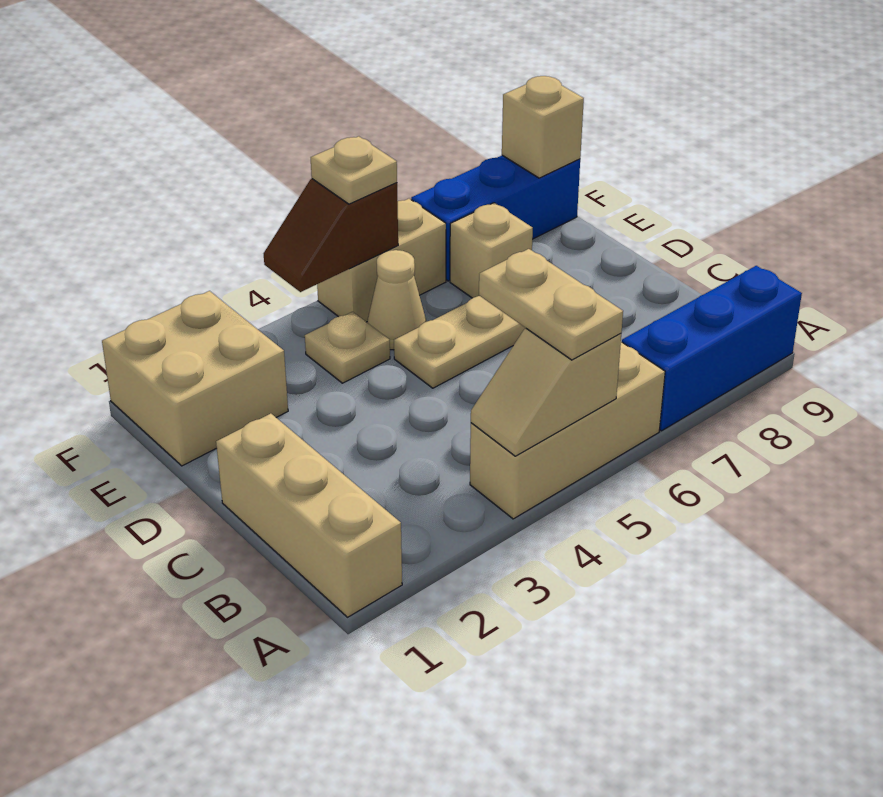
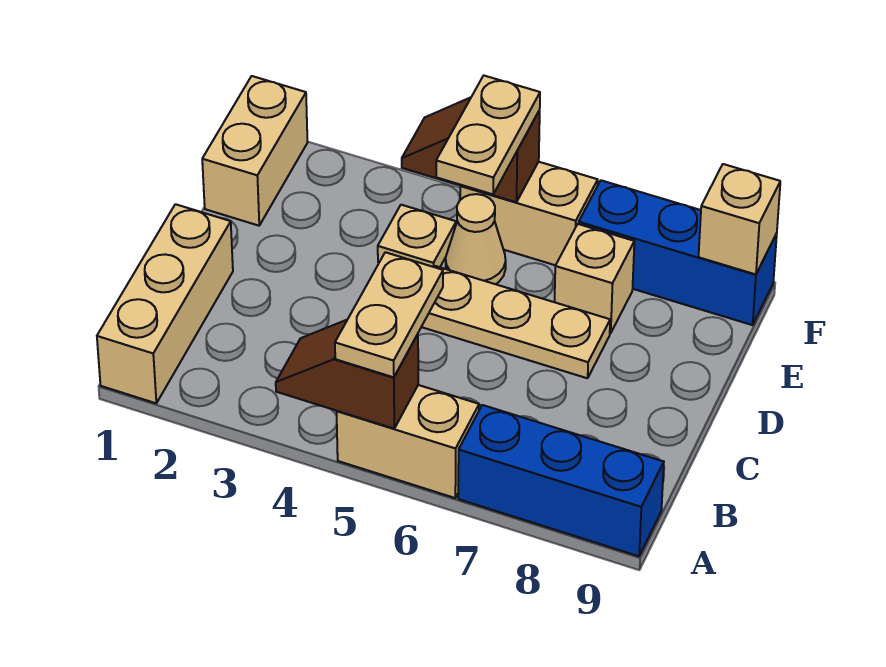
tan brick A4:A6 level 1 -> tan brick A5:A6 level 1
tan slope A4:A5 level 2 top 5 -> brown slope A4:A5 level 2 top 5
tan brick E1:F2 level 1 -> tan brick E1:F1 level 1
tan plate F5 level 3 -> tan plate E5:F5 level 3

